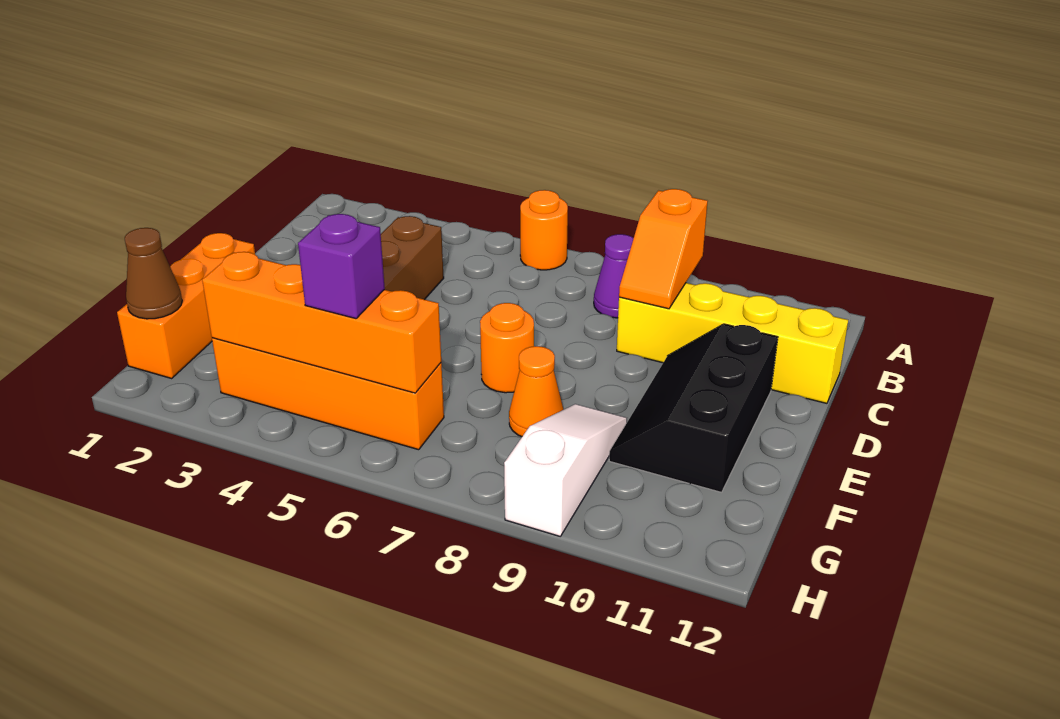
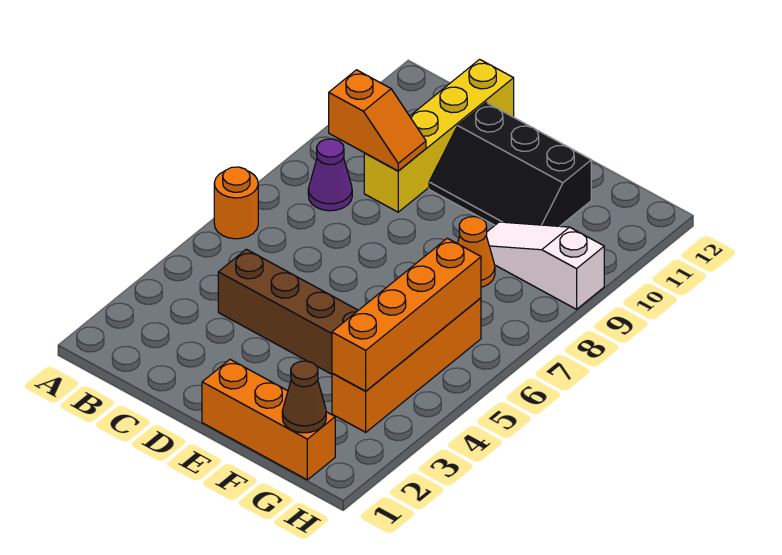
orange round brick E7 level 1 -> none
purple brick G5 level 3 -> none

